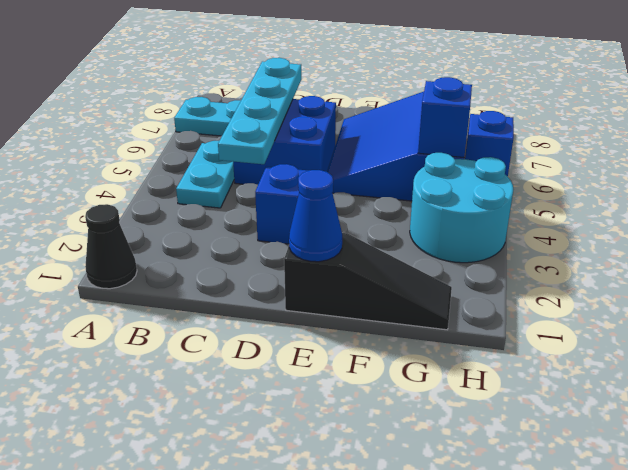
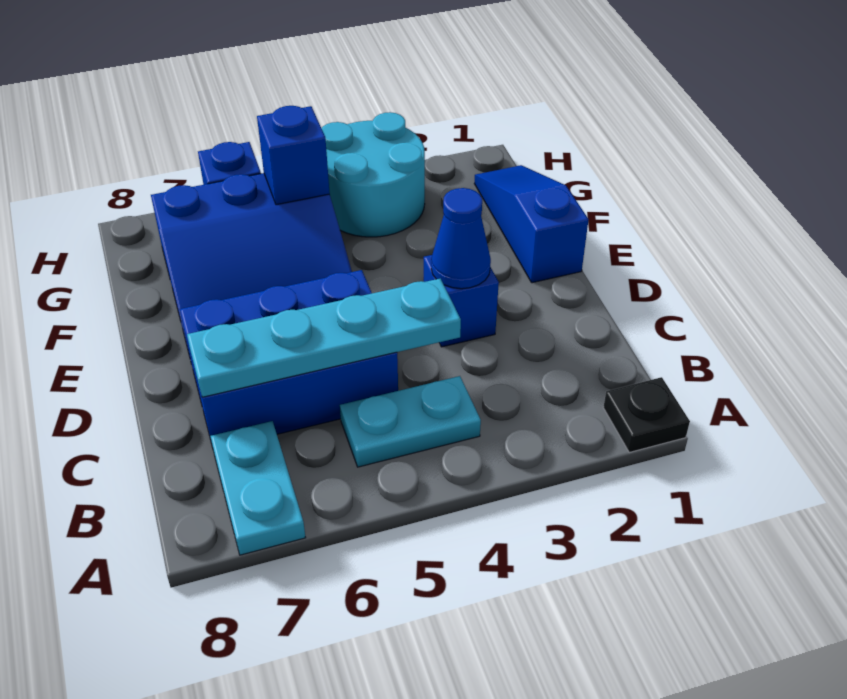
black cone A1 level 1 -> black plate A1 level 1
blue brick C5:D6 level 1 -> blue brick C5:D7 level 1
black slope E1:G1 level 1 top E -> blue slope E1:G1 level 1 top E
blue cone E1 level 2 -> blue cone D3 level 2

